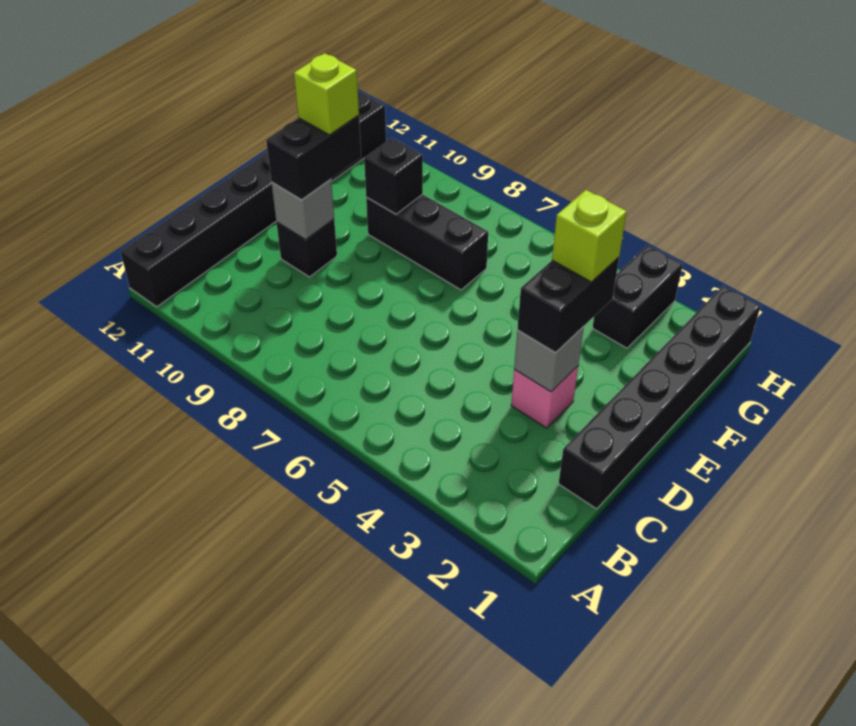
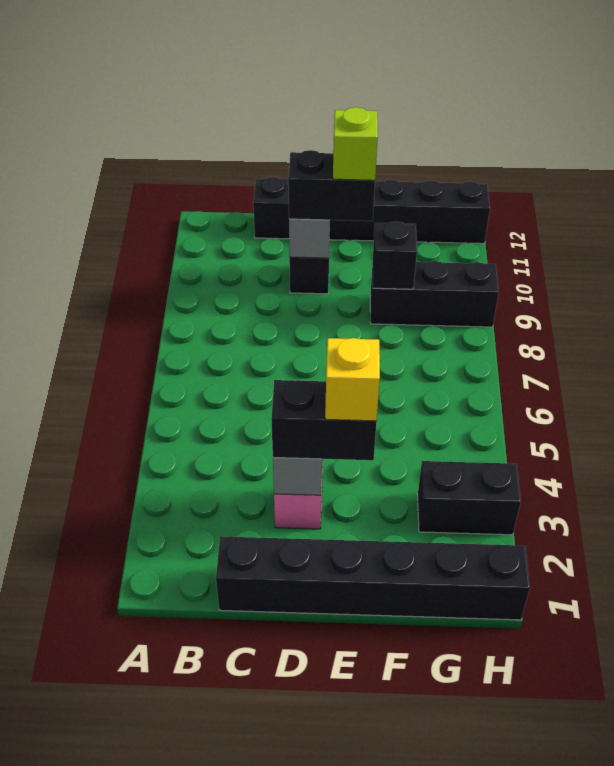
black brick A12:H12 level 1 -> black brick C12:H12 level 1
lime brick E3 level 4 -> yellow brick E3 level 4
black brick F7:F9 level 1 -> black brick F9:H9 level 1

